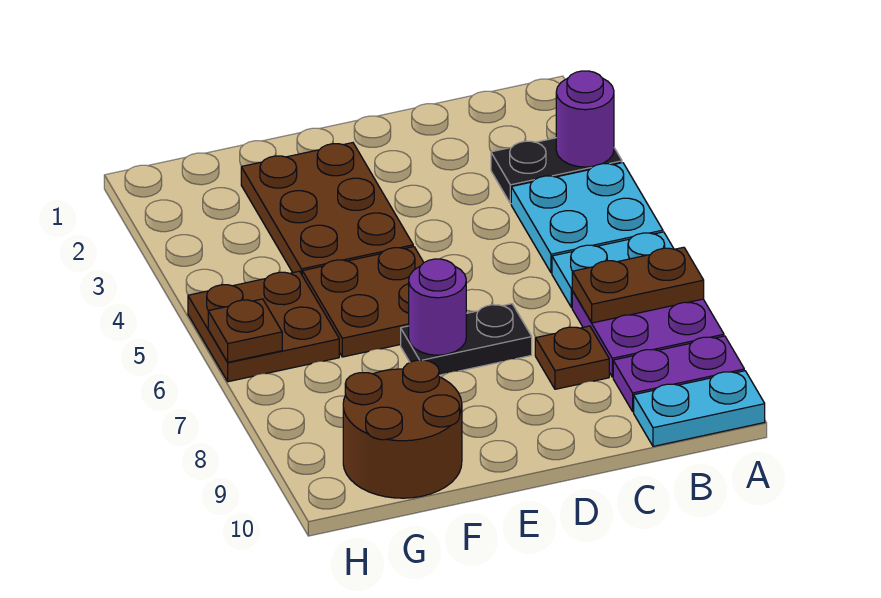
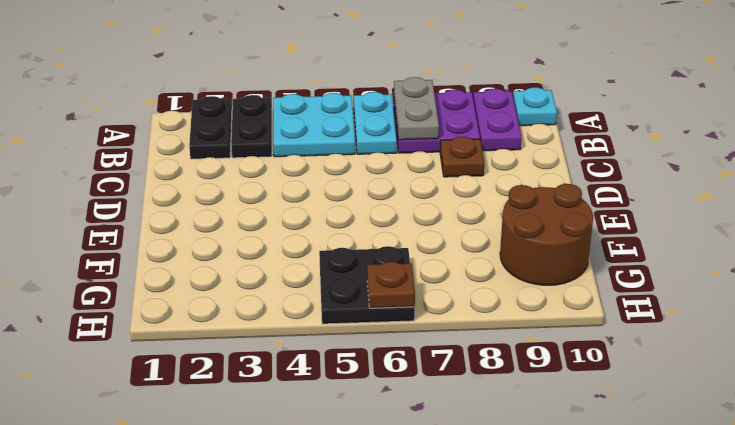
purple round brick A3 level 2 -> none
brown plate A7:B7 level 2 -> grey plate A7:B7 level 2
cyan plate A10:B10 level 1 -> cyan plate A10 level 1
black plate D7:E7 level 1 -> black plate A2:B2 level 1
brown plate E2:F4 level 1 -> none
brown plate E5:F6 level 1 -> none
purple round brick E7 level 2 -> none
brown plate G5:H6 level 1 -> black plate G5:H6 level 1

